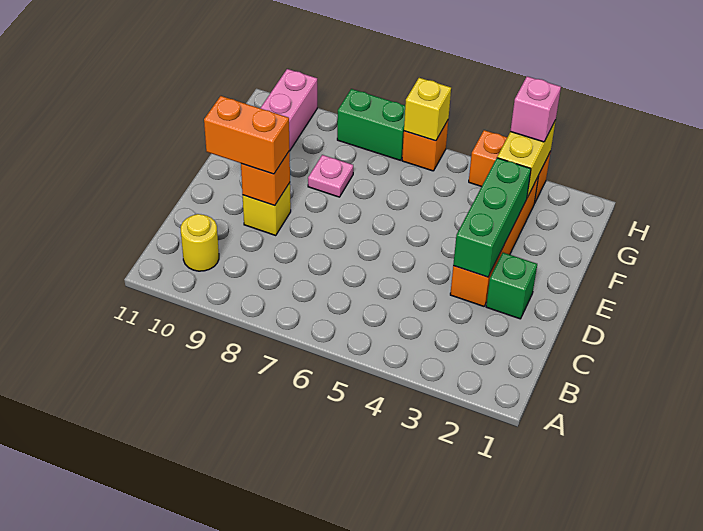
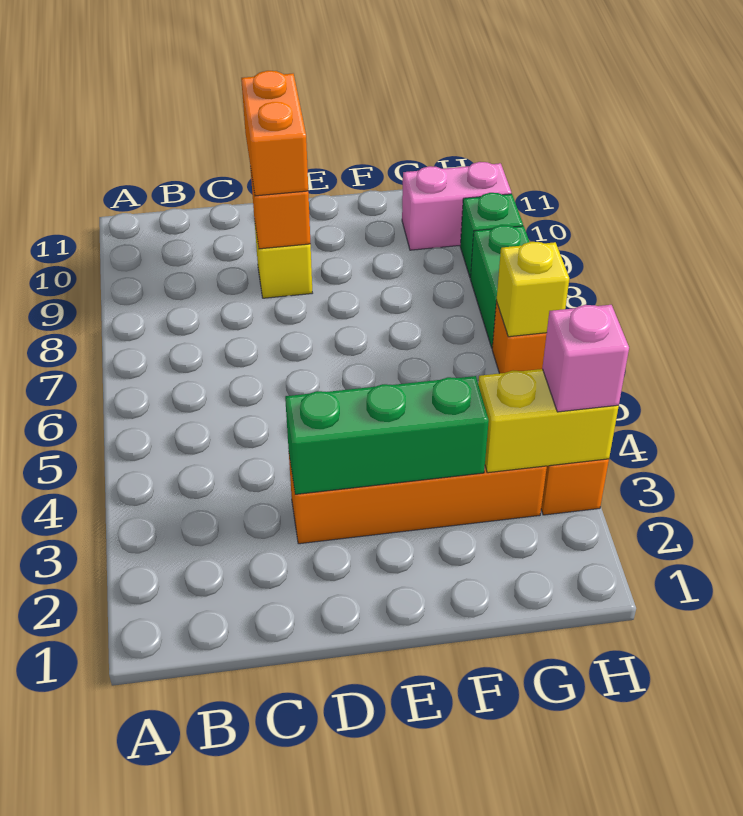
yellow round brick B10 level 1 -> none
green brick D2 level 1 -> green brick H9 level 1
pink plate F8 level 1 -> none

